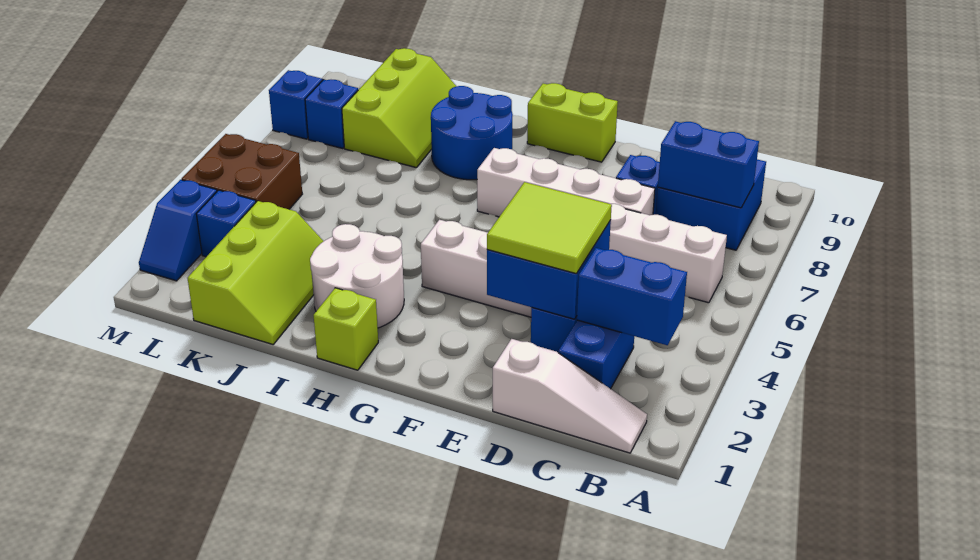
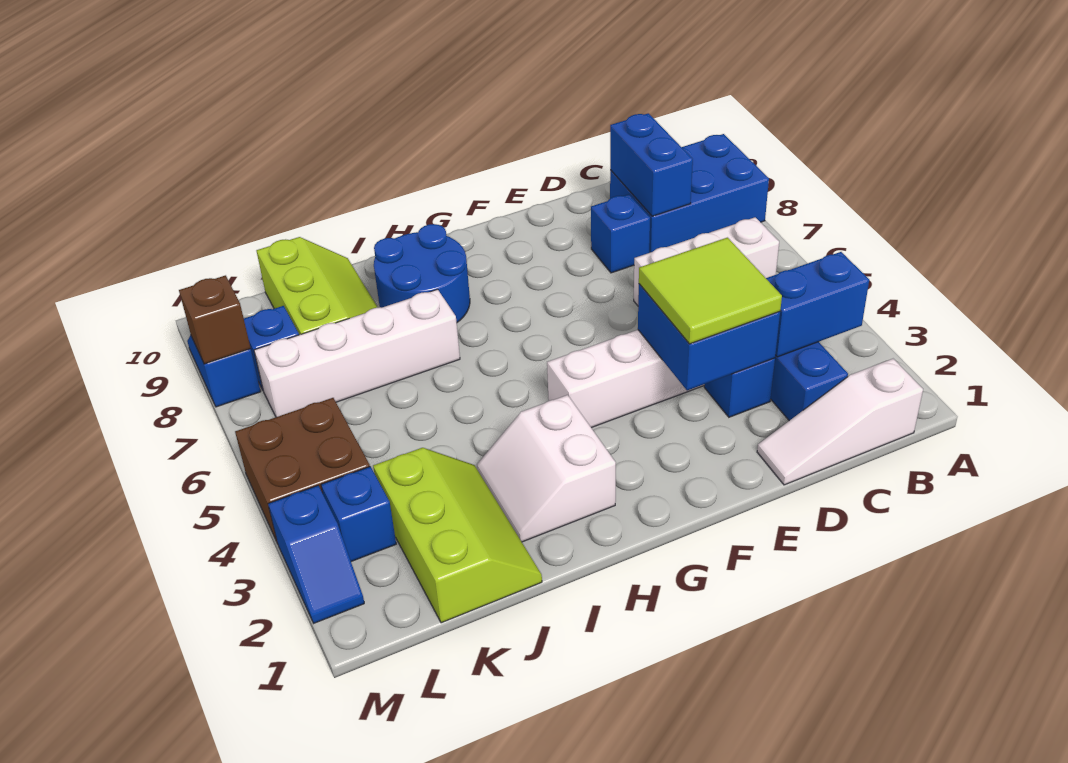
white slope B1:D1 level 1 top D -> white slope B1:D1 level 1 top B
blue brick B8:C9 level 1 -> blue brick A8:C9 level 1
blue brick B8:C8 level 2 -> blue brick C8:C9 level 2
white brick D7:G7 level 1 -> white brick I7:L7 level 1
lime brick F10:G10 level 1 -> none
lime brick H1 level 1 -> none
white round brick H2:I3 level 1 -> white slope H2:I3 level 1 top H
none -> brown brick M8 level 2

